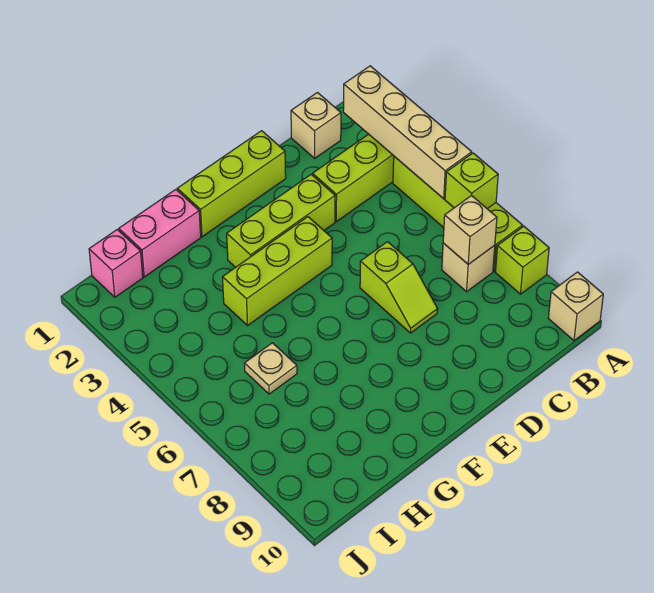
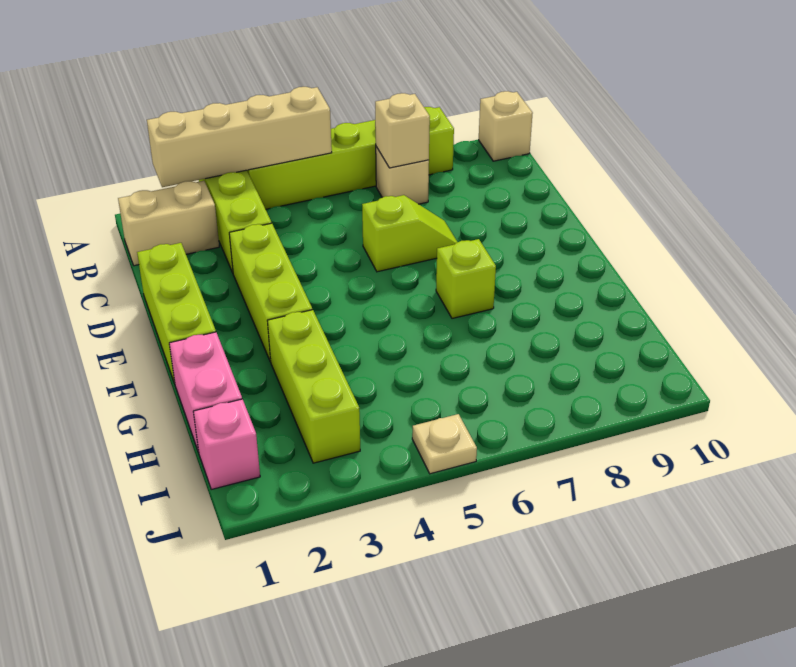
lime brick A6 level 2 -> lime brick F7 level 1
tan brick B1 level 1 -> tan brick B1:B2 level 1
lime brick E4:G4 level 1 -> lime brick G3:I3 level 1
tan plate H6 level 1 -> tan plate J5 level 1

